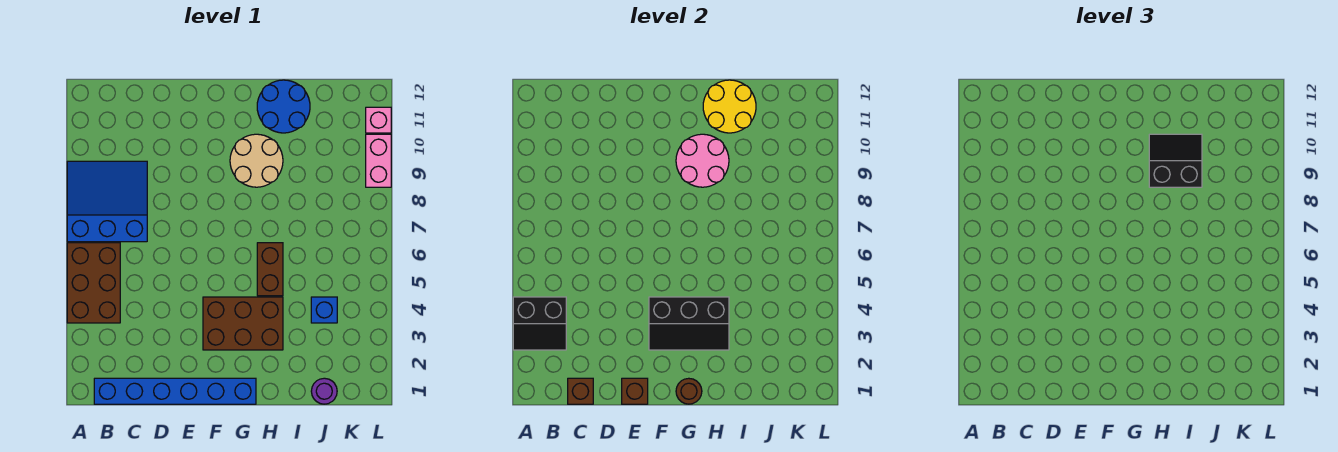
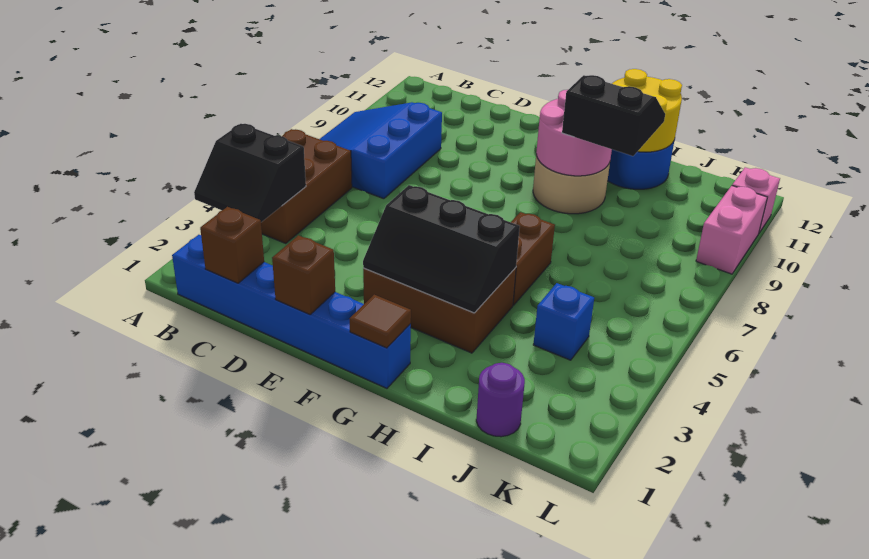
blue slope A7:C9 level 1 top 7 -> blue slope A7:C9 level 1 top C
brown round brick G1 level 2 -> brown tile G1 level 2

